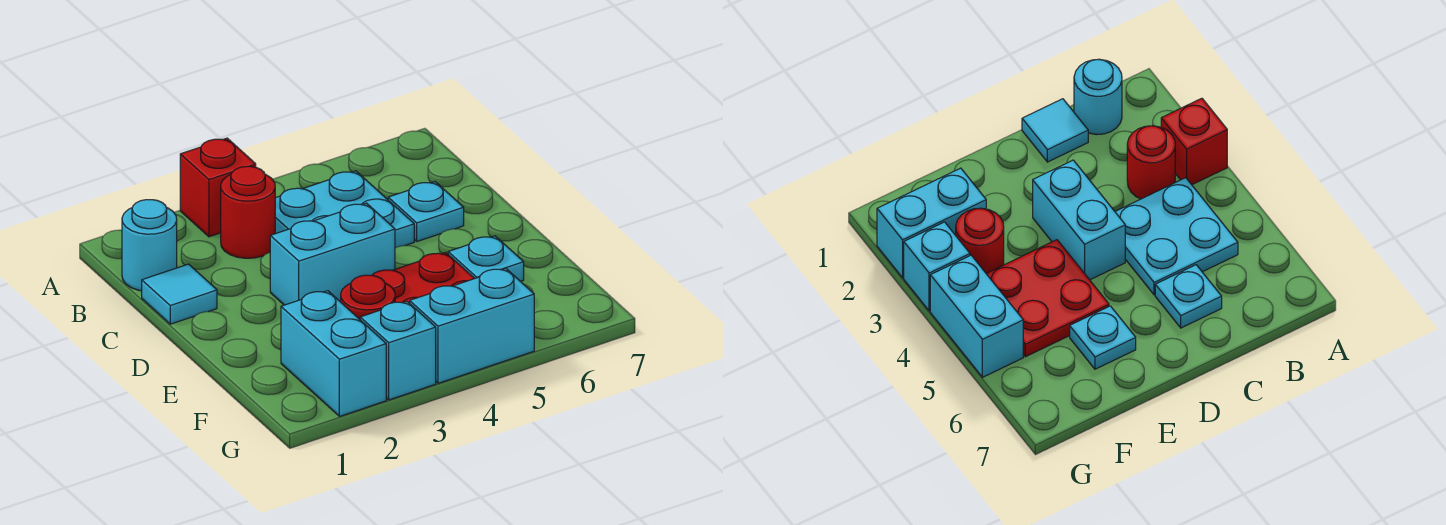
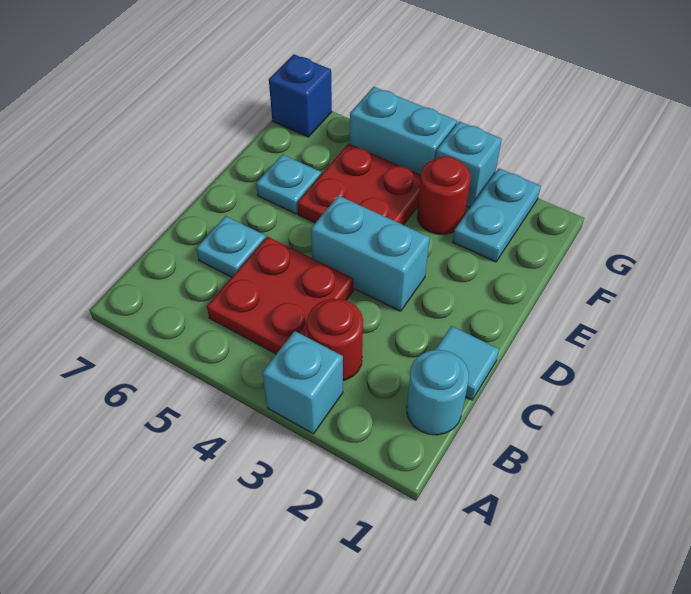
red brick A3 level 1 -> cyan brick A3 level 1
cyan plate B4:C5 level 1 -> red plate B4:C5 level 1
cyan brick F2:G2 level 1 -> cyan plate F2:G2 level 1
none -> blue brick G7 level 1

